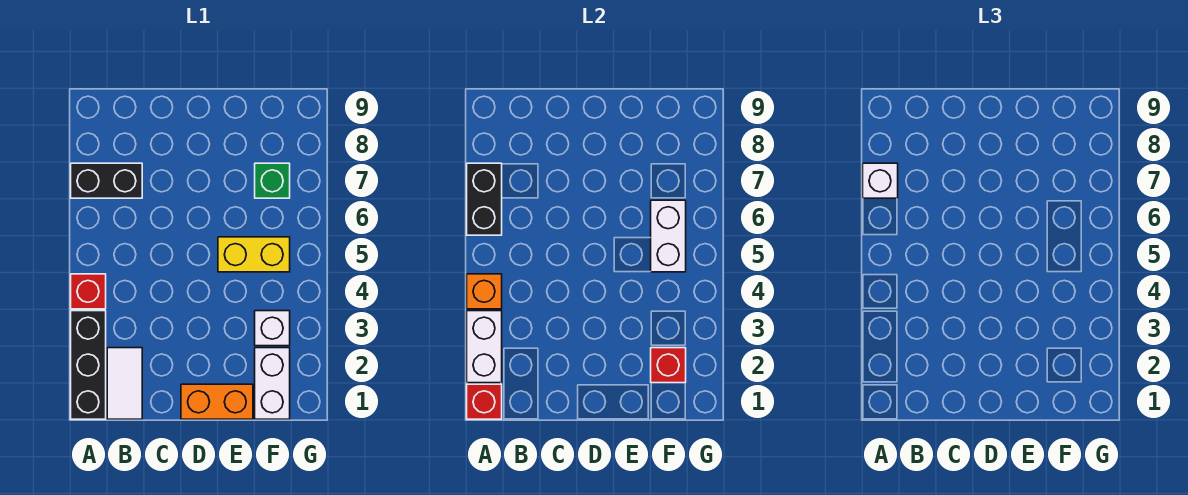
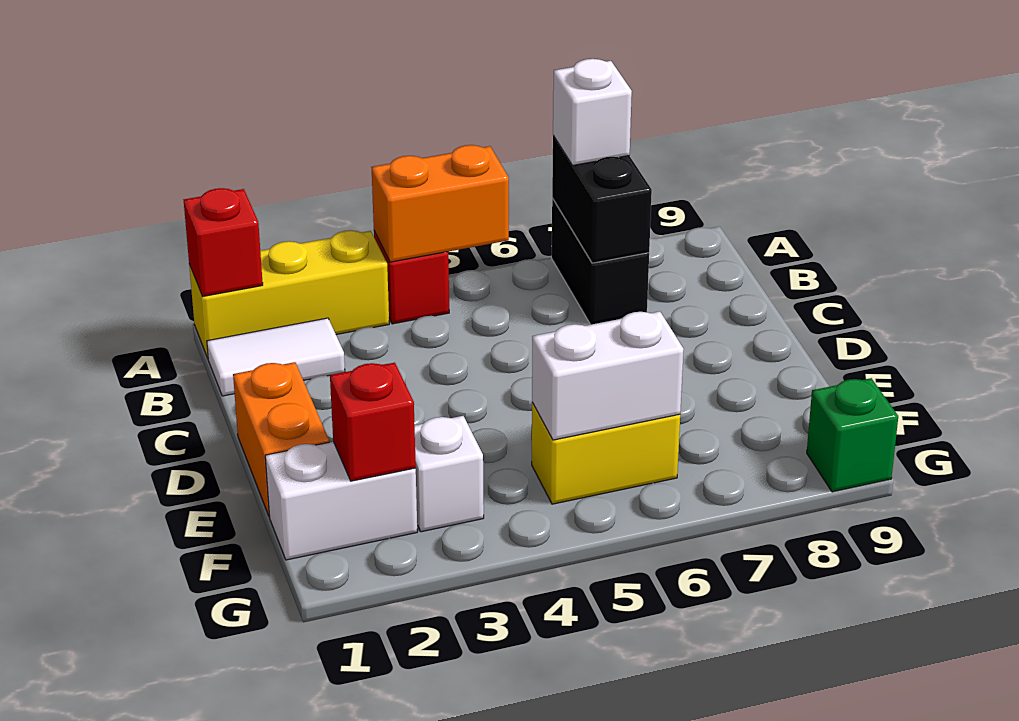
black brick A1:A3 level 1 -> yellow brick A1:A3 level 1
white brick A2:A3 level 2 -> none
orange brick A4 level 2 -> orange brick A4:A5 level 2
black brick A6:A7 level 2 -> black brick A7:B7 level 2
yellow brick E5:F5 level 1 -> yellow brick F5:F6 level 1
green brick F7 level 1 -> green brick G9 level 1

